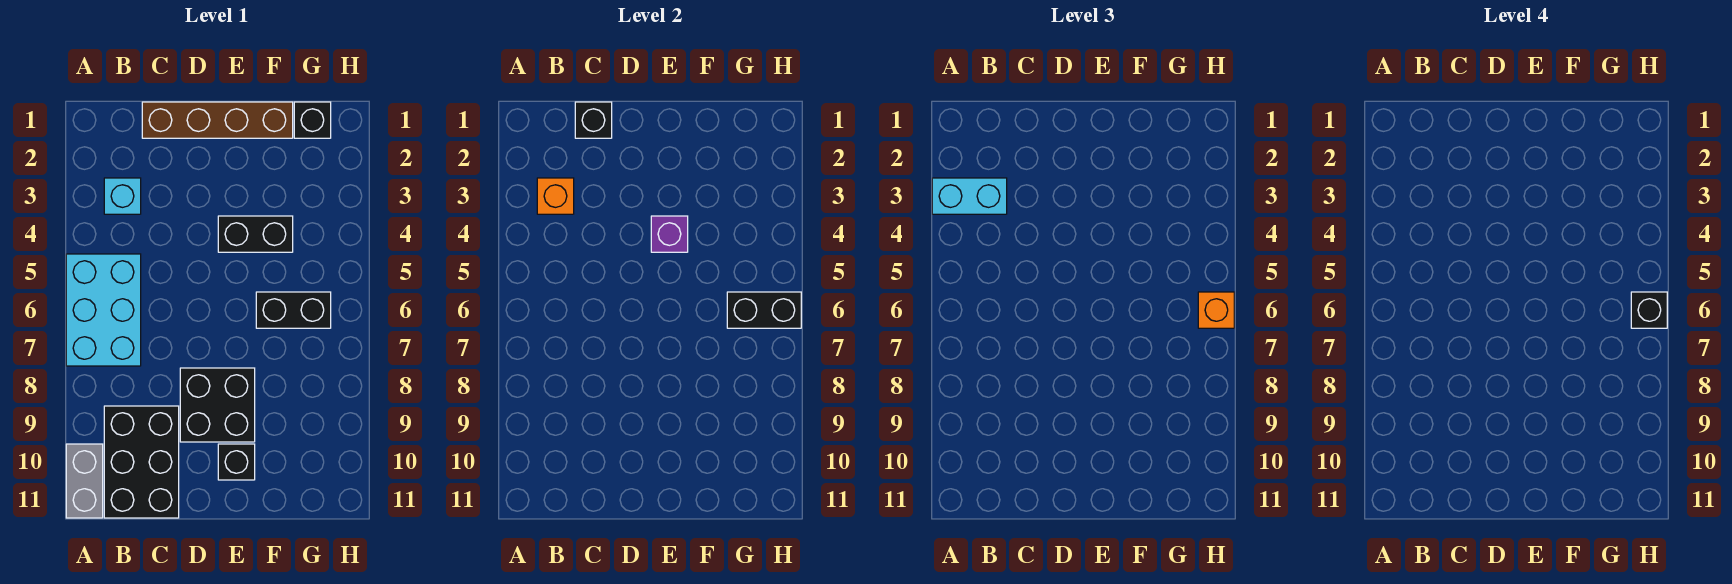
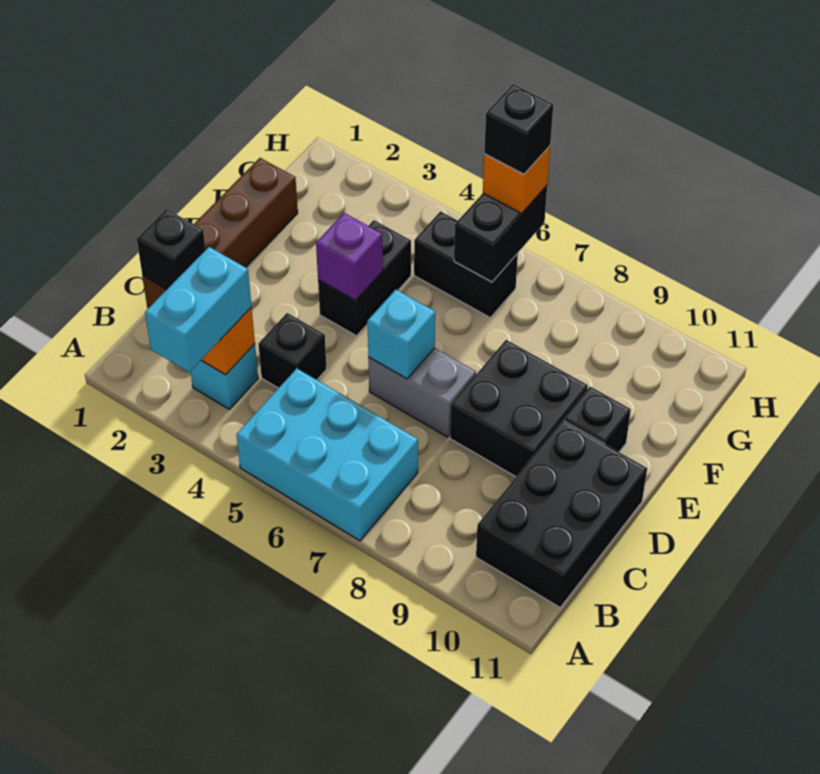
grey brick A10:A11 level 1 -> grey brick D6:D7 level 1
black brick B9:C11 level 1 -> black brick B10:D11 level 1
none -> cyan brick D6 level 2
black brick F6:G6 level 1 -> black brick G5:G6 level 1
black brick G1 level 1 -> black brick C4 level 1

